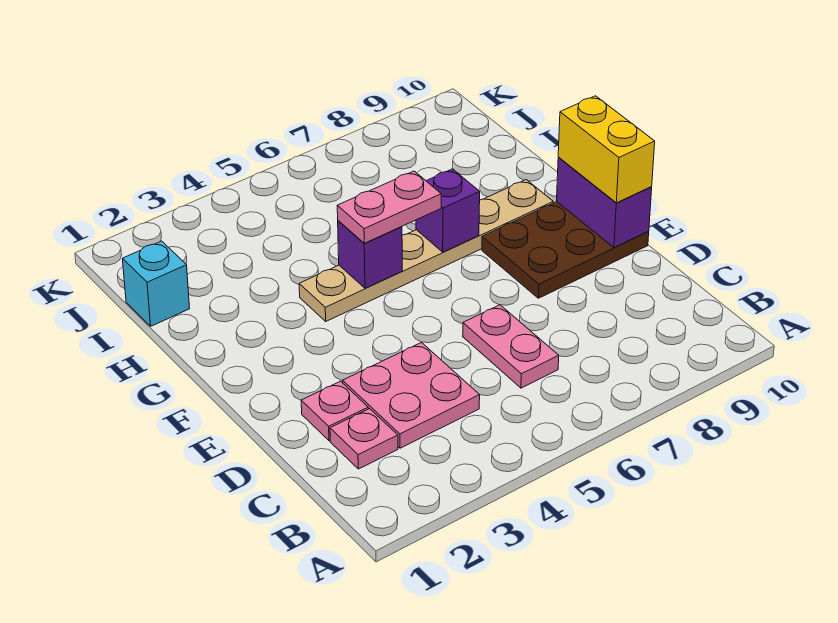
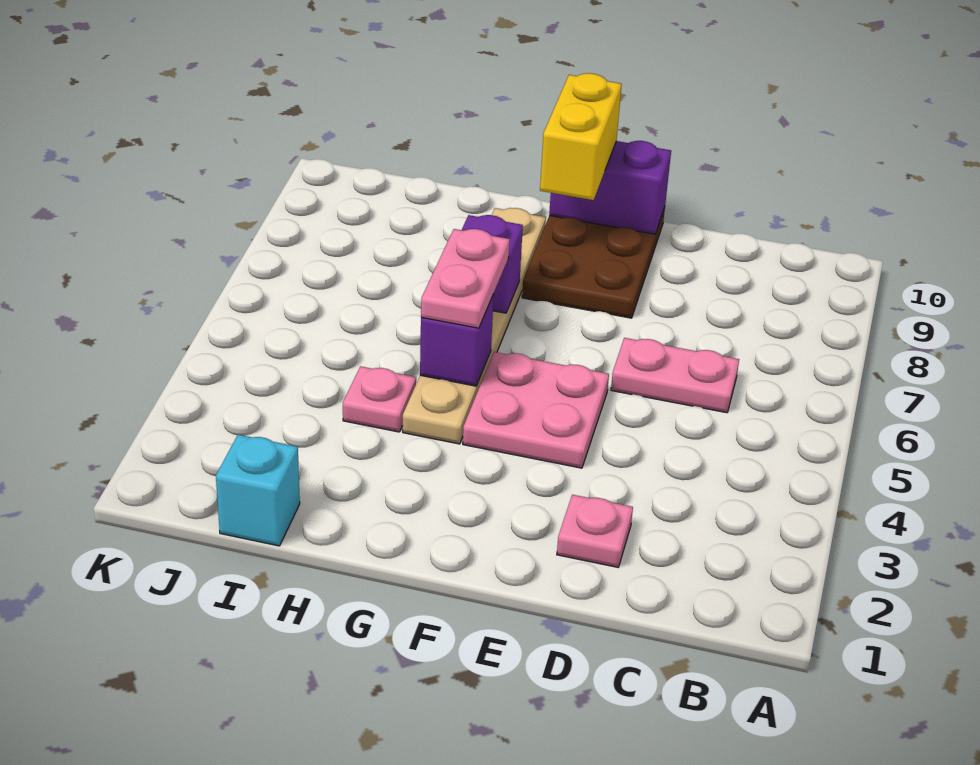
pink plate C2 level 1 -> pink plate H4 level 1
pink plate C3:D4 level 1 -> pink plate E4:F5 level 1
yellow brick E10:F10 level 3 -> yellow brick F9:F10 level 3

